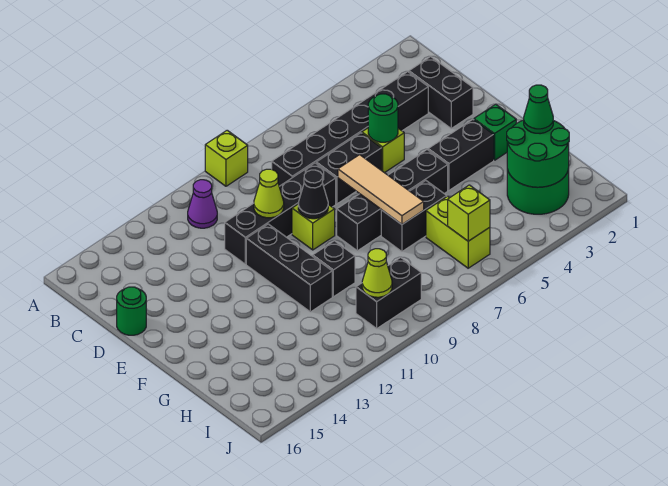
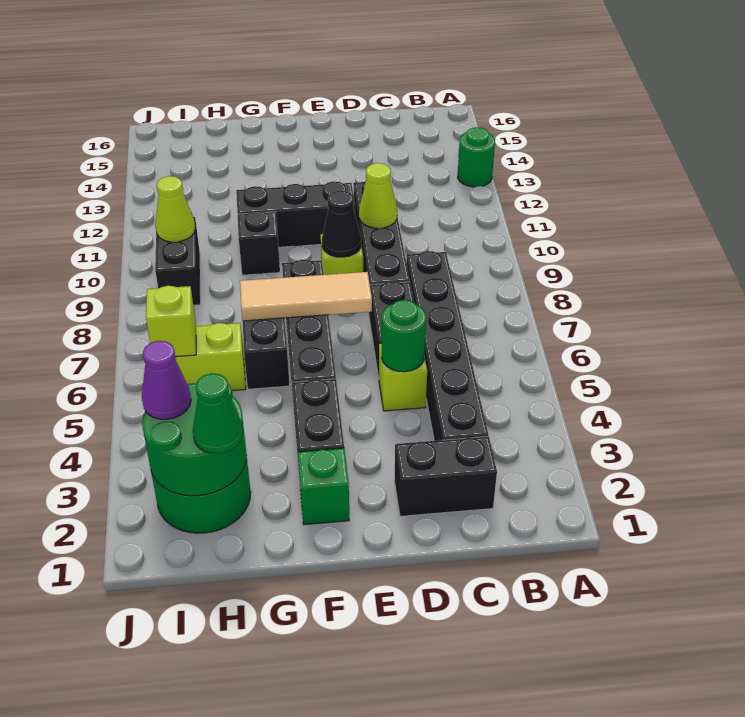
lime brick A9 level 1 -> none
purple cone B11 level 1 -> purple cone I3 level 3
green round brick D16 level 1 -> green round brick A13 level 1

